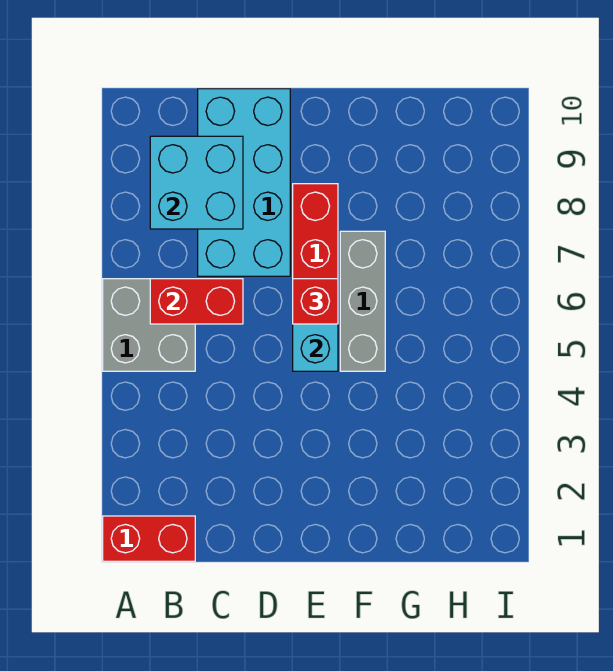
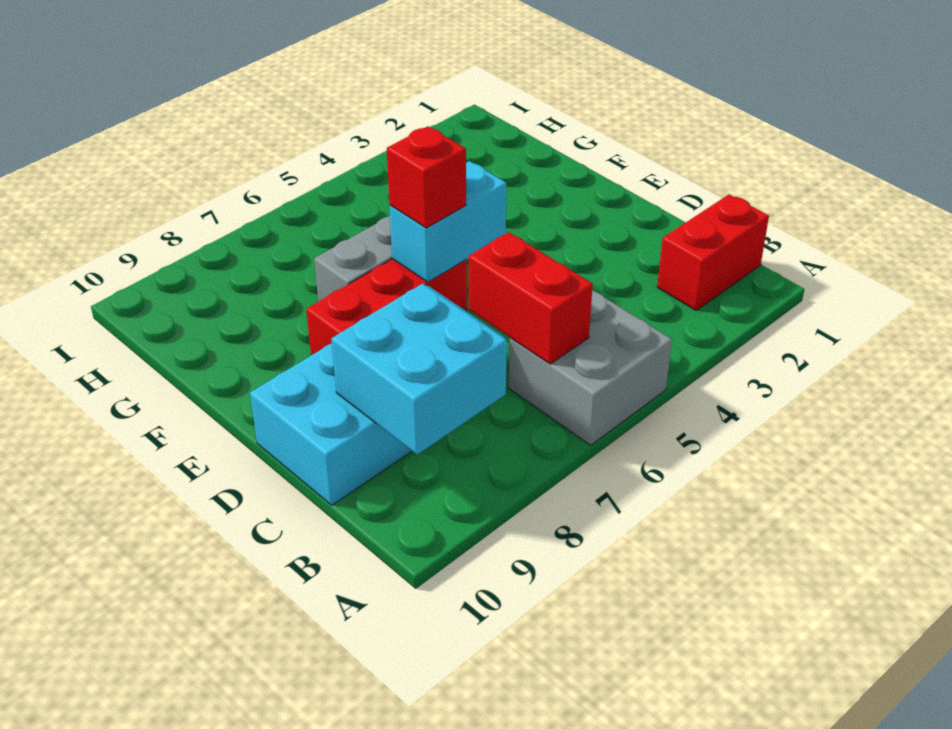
red brick A1:B1 level 1 -> red brick B1:B2 level 1

